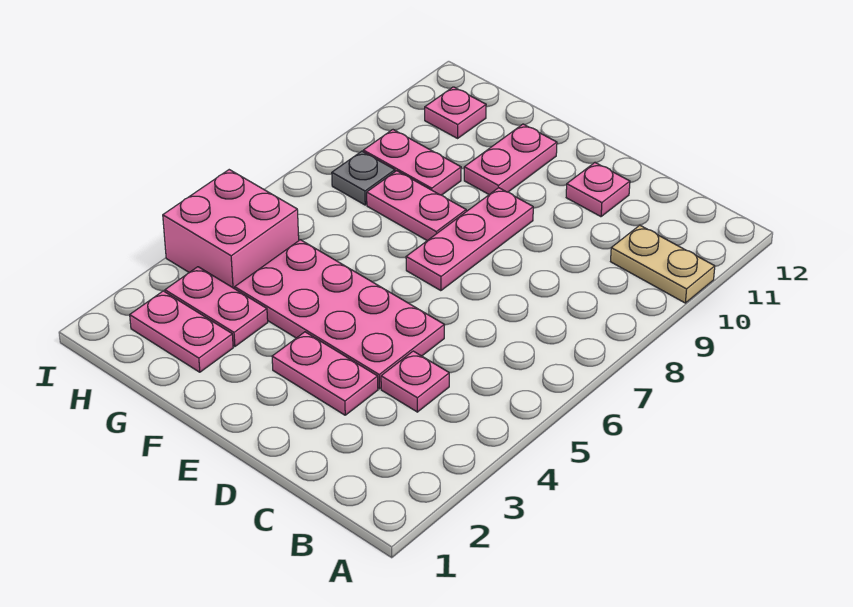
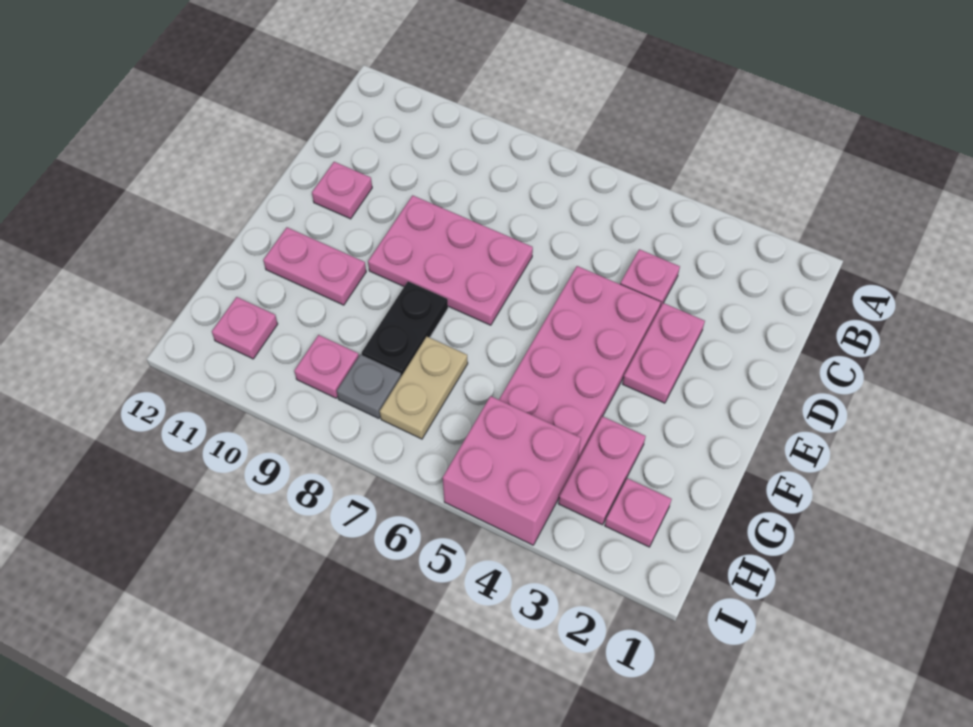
tan plate A10:B10 level 1 -> tan plate G7:H7 level 1
pink plate E7:E9 level 1 -> pink plate D7:E9 level 1
pink plate F8:G8 level 1 -> black plate F8:G8 level 1
pink plate G2:H2 level 1 -> pink plate H2 level 1
pink plate G9:H9 level 1 -> pink plate H9 level 1

